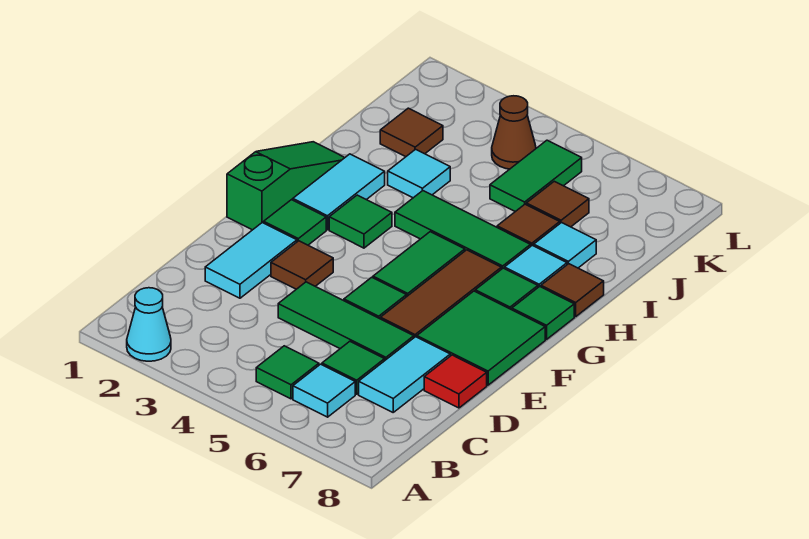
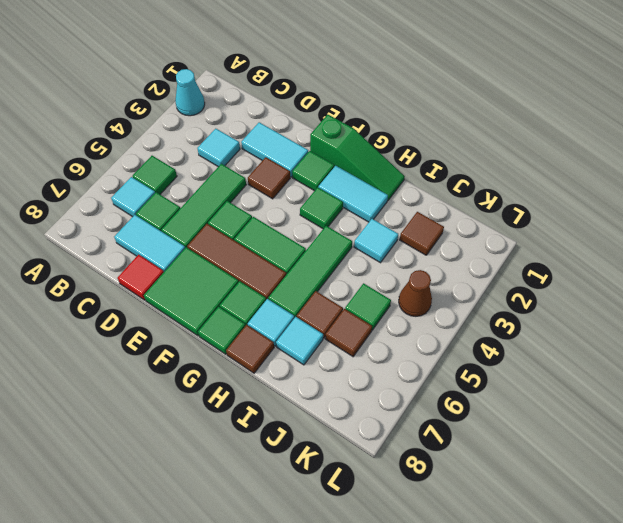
none -> cyan tile C3 level 1
green tile J5:K5 level 1 -> green tile J5 level 1

